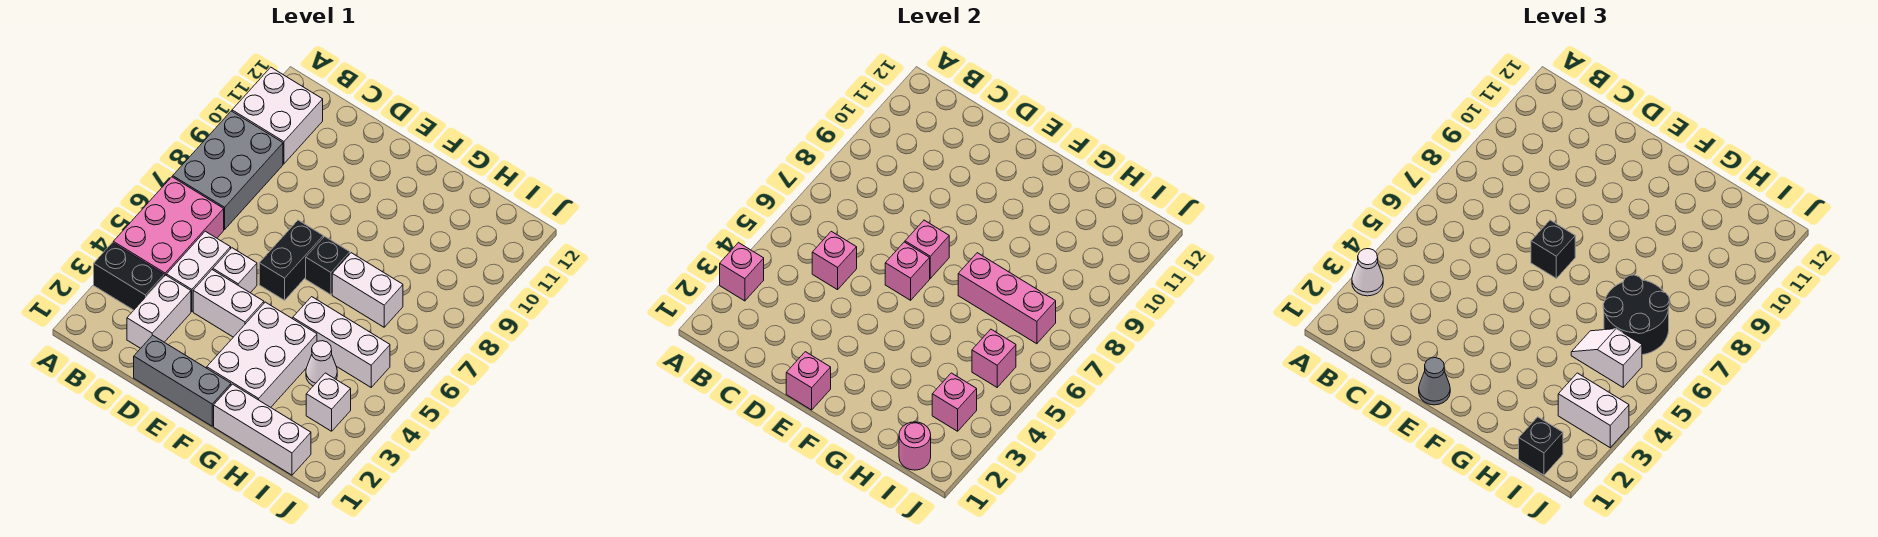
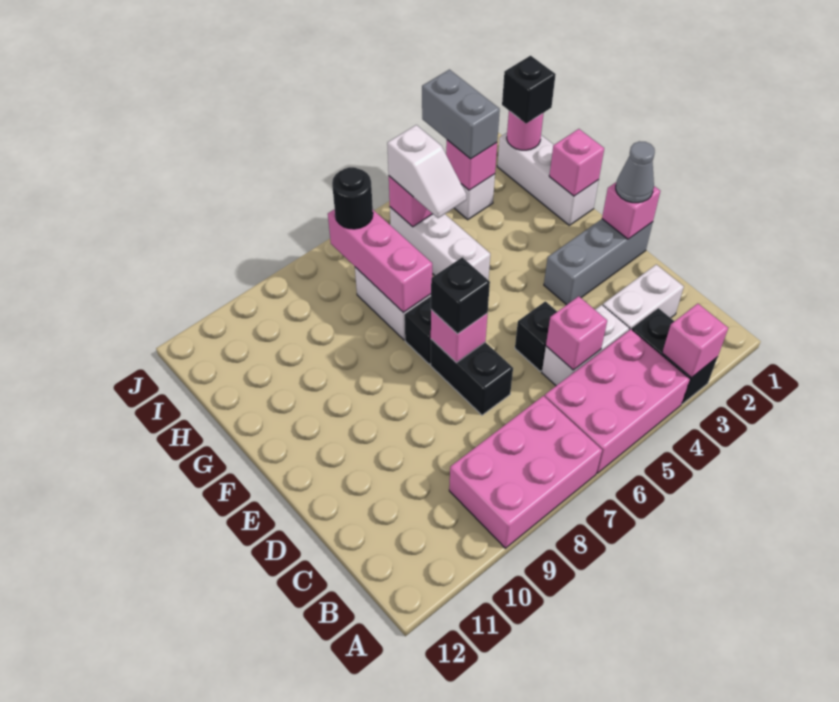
white cone A3 level 3 -> none
grey brick A7:B9 level 1 -> pink brick A7:B9 level 1
white brick A10:B11 level 1 -> none
grey brick D1:F1 level 1 -> grey brick E1:E3 level 1
white brick D4:E4 level 1 -> none
white brick D5 level 1 -> black brick D5 level 1
black brick E6:E7 level 1 -> black brick D7:E7 level 1
pink brick E6 level 2 -> pink brick G1 level 2
white brick F2:G4 level 1 -> none
white cone H4 level 1 -> none
black round brick H6:I7 level 3 -> black round brick I7 level 3
white brick I3:J3 level 3 -> grey brick I3:J3 level 3

